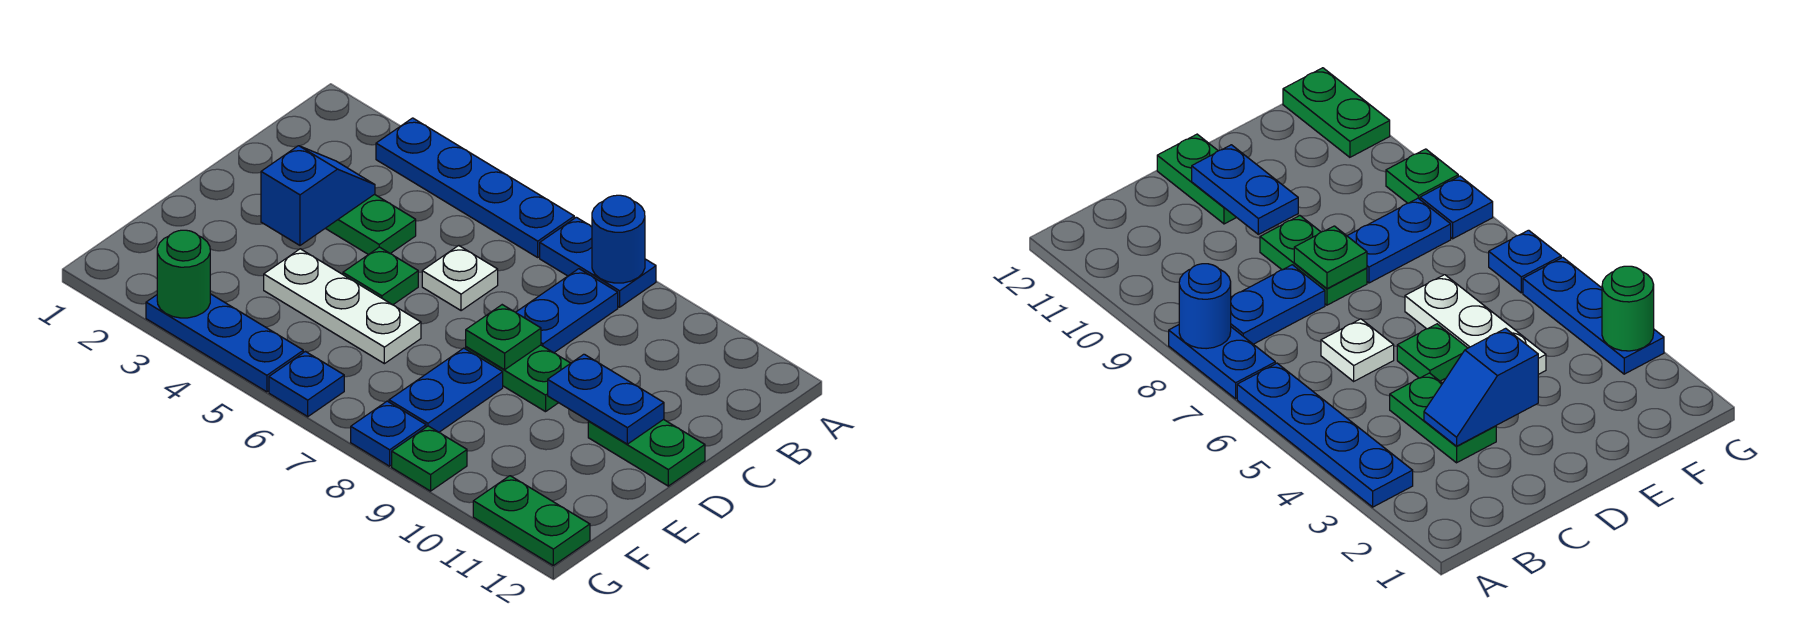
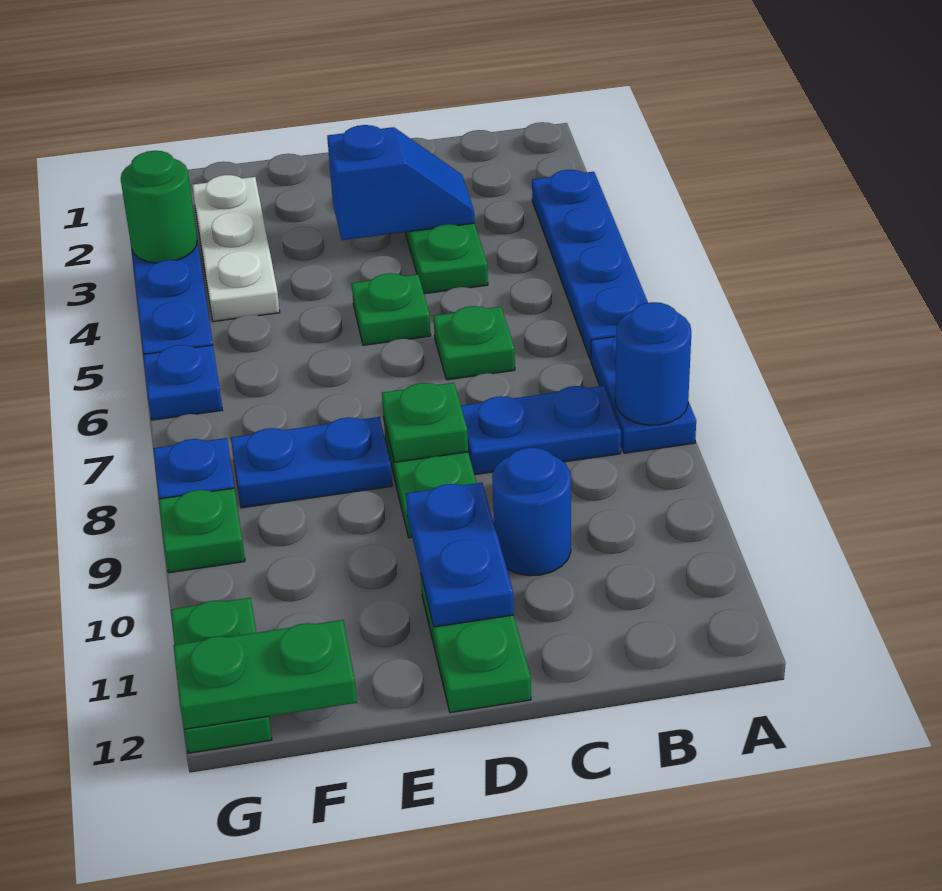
white plate C6 level 1 -> green plate C6 level 1
none -> blue round brick C10 level 1
white plate E4:E6 level 1 -> white plate F2:F4 level 1
none -> green plate F12:G12 level 2

